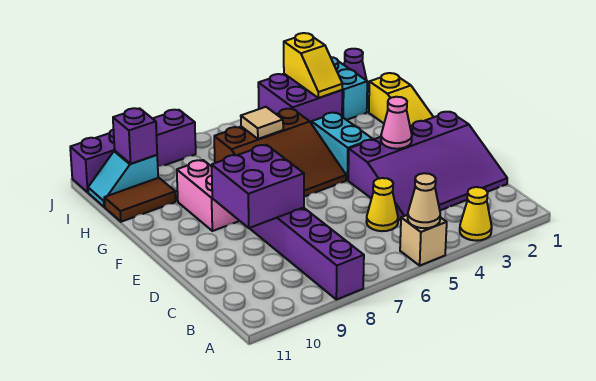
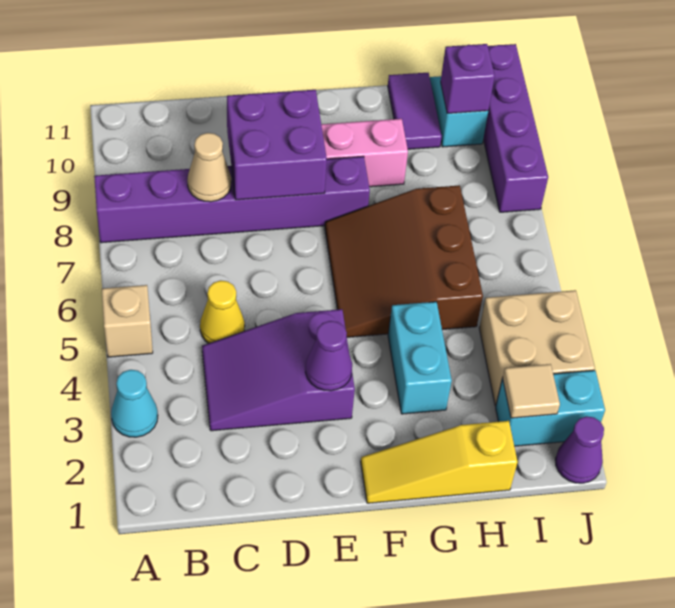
yellow cone A3 level 1 -> cyan cone A3 level 1
tan cone A5 level 2 -> tan cone C8 level 2
purple slope C1:E4 level 1 top E -> purple slope C3:E4 level 1 top E
pink cone E3 level 2 -> purple cone E3 level 2
cyan brick F4:G4 level 1 -> cyan brick G3:G4 level 1
tan tile H6 level 2 -> tan tile I2 level 2
brown tile H10:H11 level 1 -> purple tile H10:H11 level 1
purple brick I3:J4 level 1 -> tan brick I3:J4 level 1
yellow slope I3:J3 level 2 top J -> none

